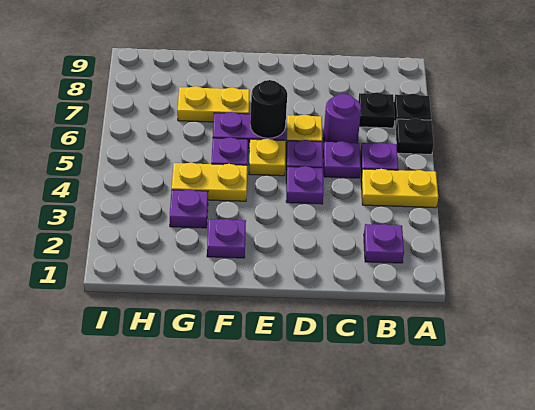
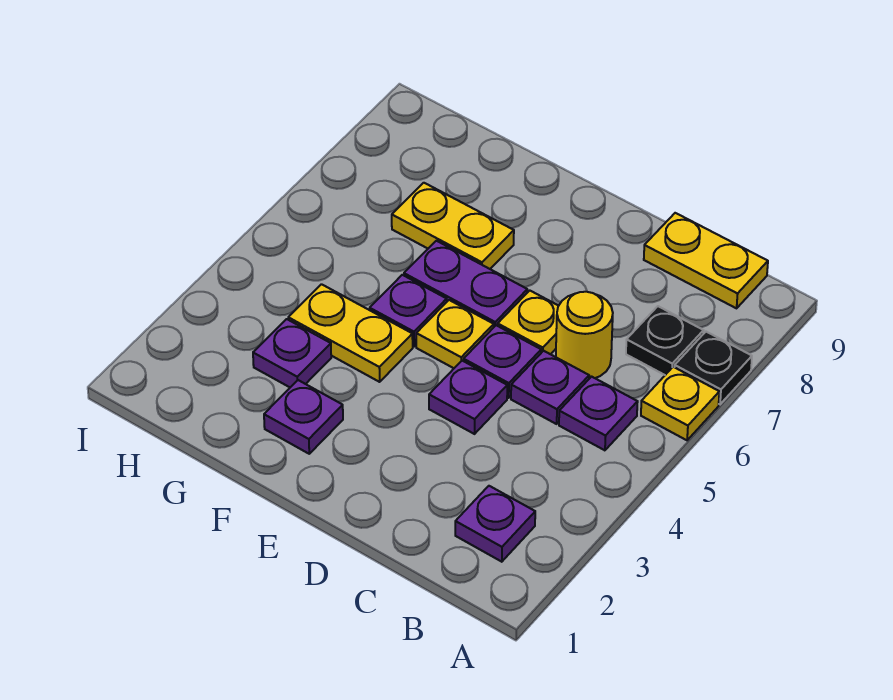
yellow plate A4:B4 level 1 -> yellow plate B9:C9 level 1
black plate A6 level 1 -> yellow plate A6 level 1
purple round brick C6 level 1 -> yellow round brick C6 level 1
black round brick E6 level 2 -> none

